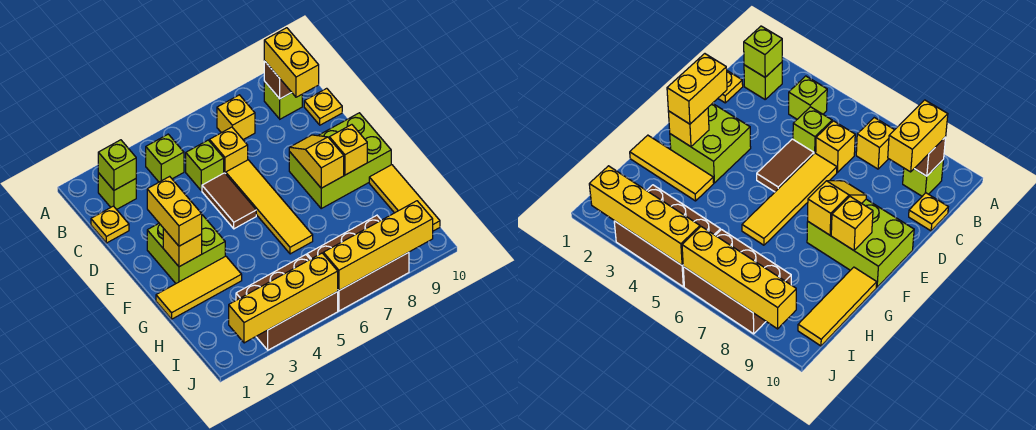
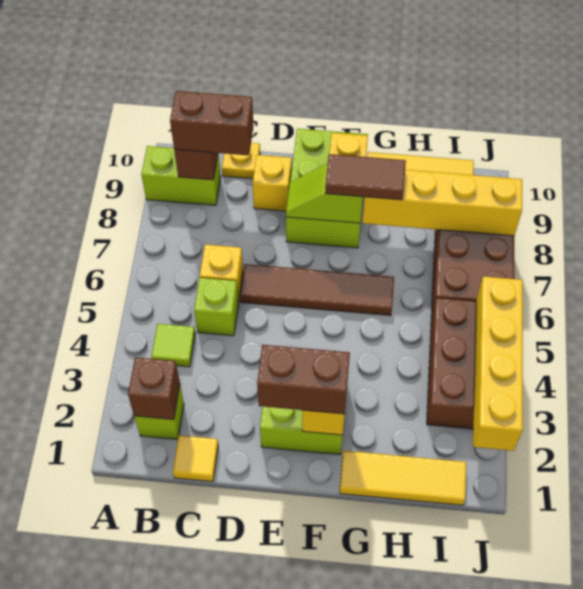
lime brick B2 level 2 -> brown brick B2 level 2
lime brick B4 level 1 -> lime tile B4 level 1
yellow brick B7 level 1 -> yellow brick D9 level 1
lime brick B9 level 1 -> lime brick A9:B9 level 1
yellow brick B9:C9 level 3 -> brown brick B9:C9 level 3
yellow plate C1 level 1 -> yellow tile C1 level 1
brown tile D5:E5 level 1 -> brown tile F8:G8 level 3
yellow tile D6:G6 level 1 -> brown tile D6:G6 level 1
yellow brick E2:F2 level 3 -> brown brick E2:F2 level 3
yellow slope E8:F8 level 2 top F -> lime slope E8:F8 level 2 top F
yellow tile G1:G3 level 1 -> yellow tile G1:I1 level 1
yellow brick J6:J9 level 2 -> yellow brick G8:J8 level 2

